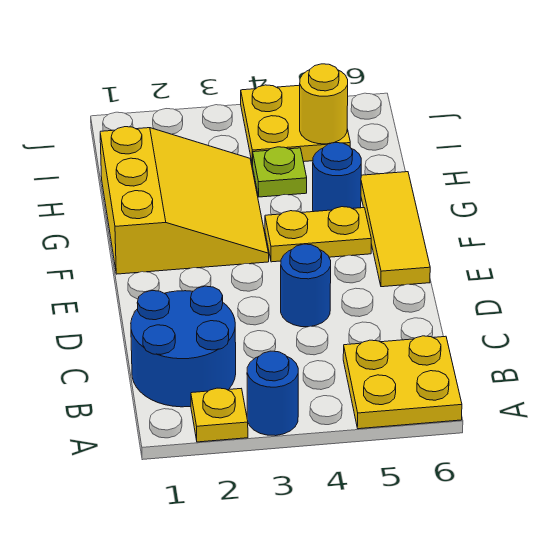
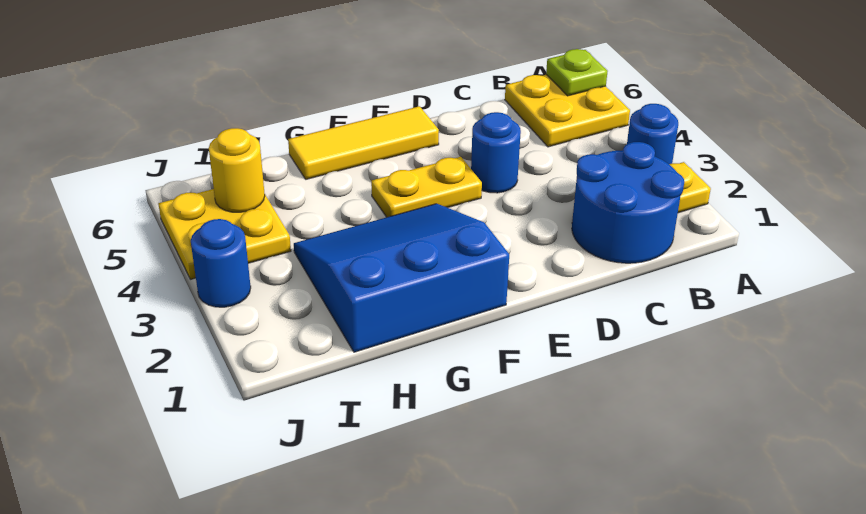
yellow slope F1:H3 level 1 top 1 -> blue slope F1:H3 level 1 top 1
yellow plate F4:F5 level 1 -> yellow plate E4:F4 level 1
blue round brick G5 level 1 -> blue round brick J3 level 1
lime plate H4 level 1 -> lime plate A6 level 2

